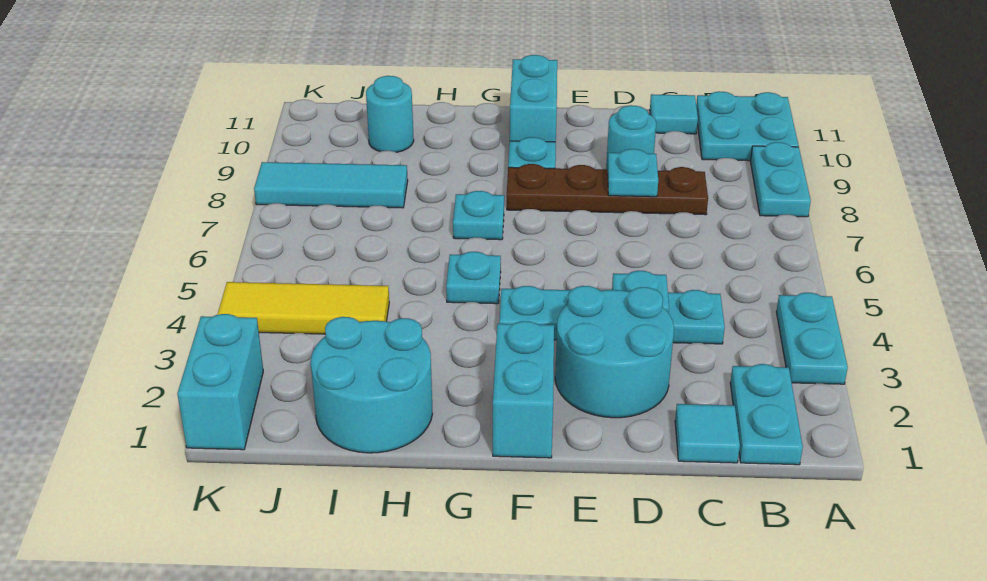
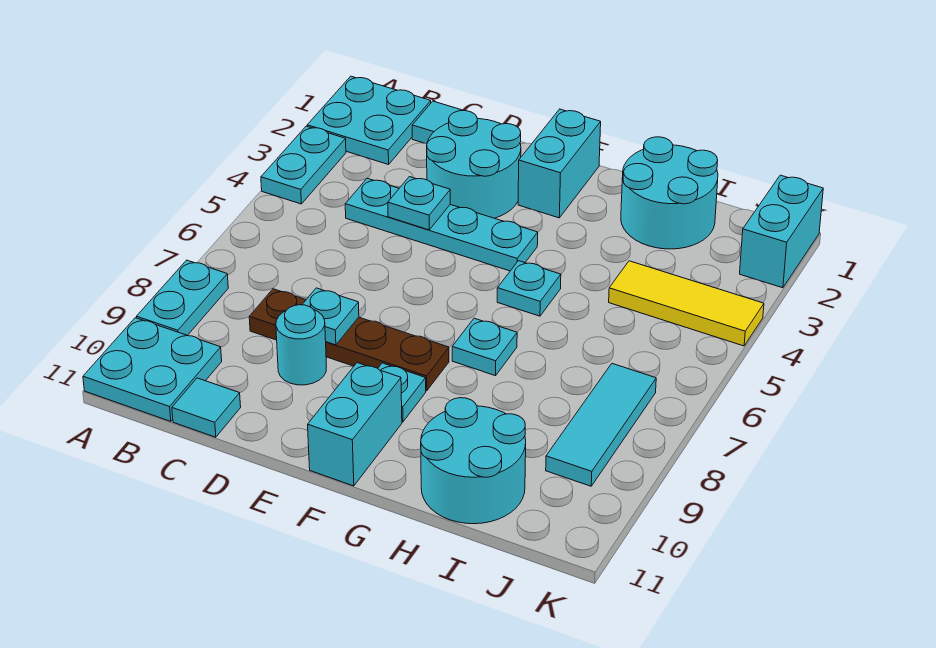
cyan plate B1:B2 level 1 -> cyan plate A1:B2 level 1
cyan tile I8:K8 level 1 -> cyan tile J7:J9 level 1
cyan round brick I10 level 1 -> cyan round brick H10:I11 level 1

